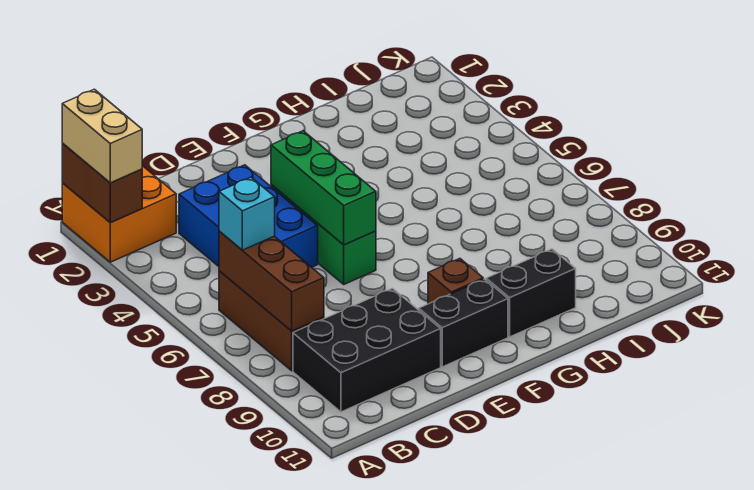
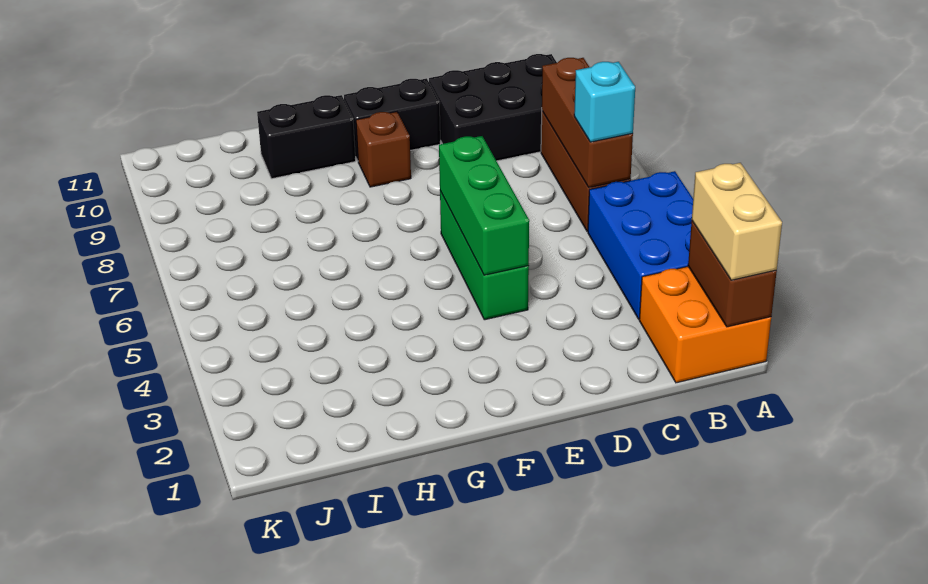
blue brick C3:D5 level 1 -> blue brick A3:B5 level 1

